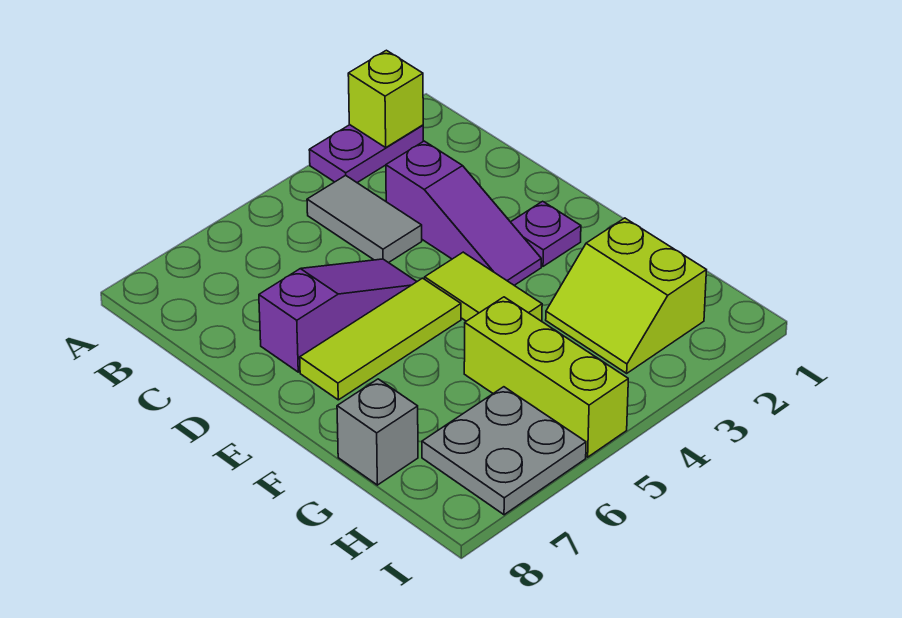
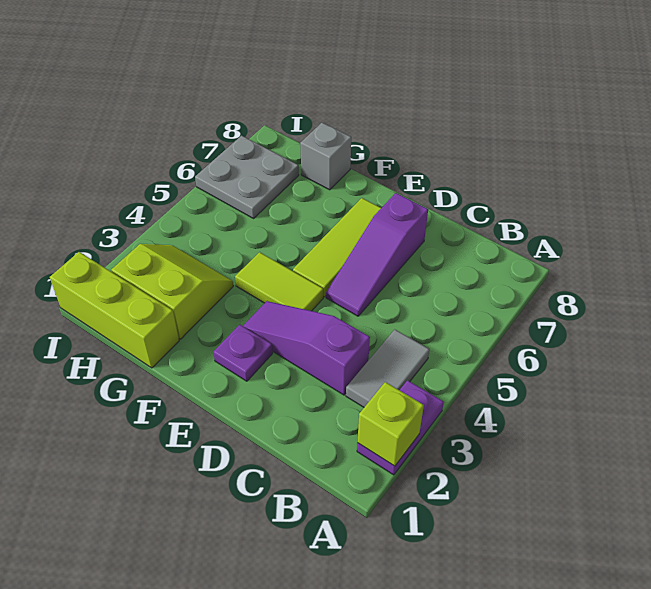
grey tile B4:C4 level 1 -> grey tile B3:B4 level 1
lime brick G5:I5 level 1 -> lime brick G1:I1 level 1

